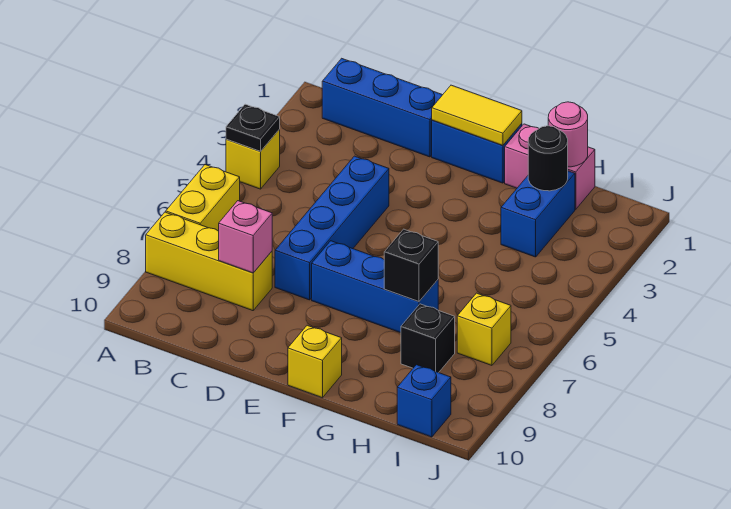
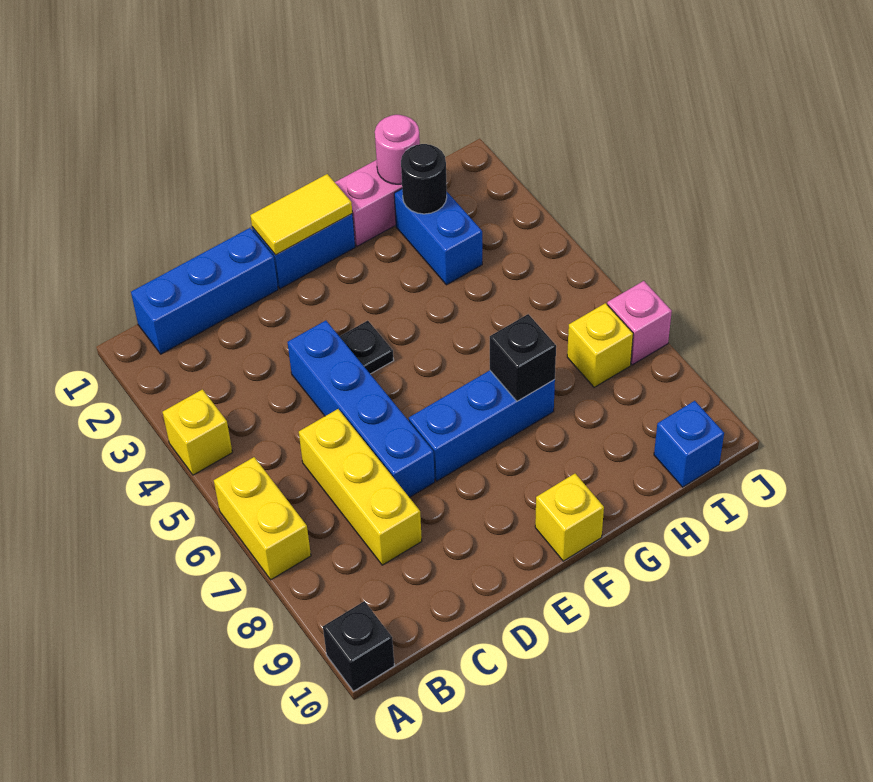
black plate A4 level 2 -> black plate E4 level 1
yellow brick A8:C8 level 1 -> yellow brick C6:C8 level 1
pink brick C8 level 2 -> pink brick J7 level 1
black brick H8 level 1 -> black brick A10 level 1

